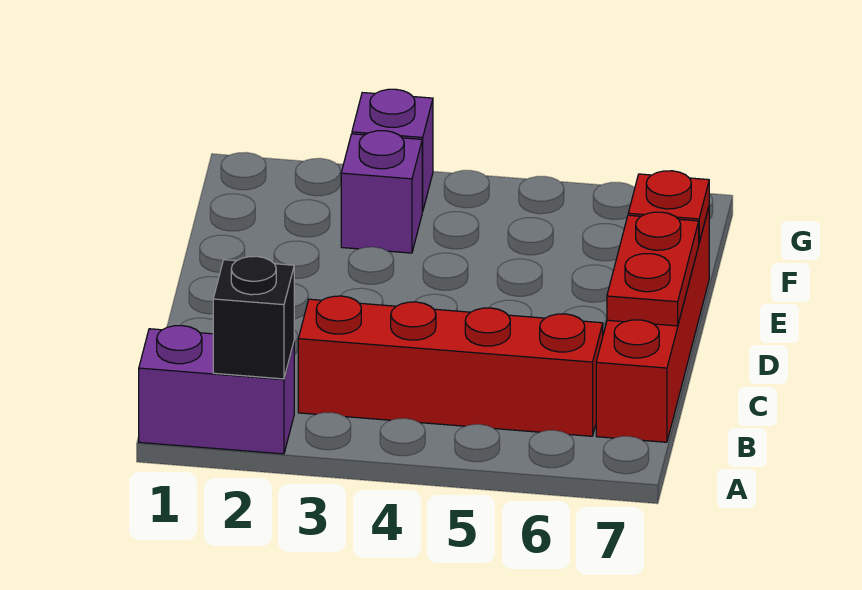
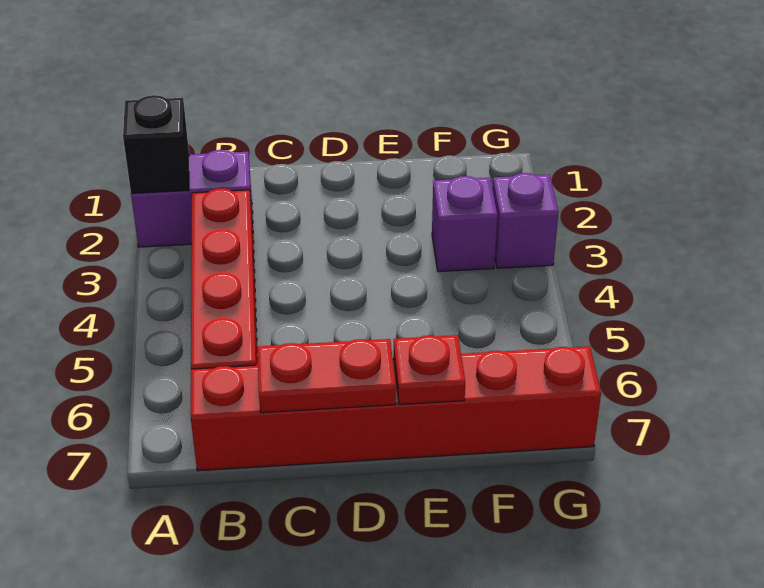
purple brick A1:A2 level 1 -> purple brick A2:B2 level 1
red brick B7:E7 level 1 -> red brick B7:G7 level 1

